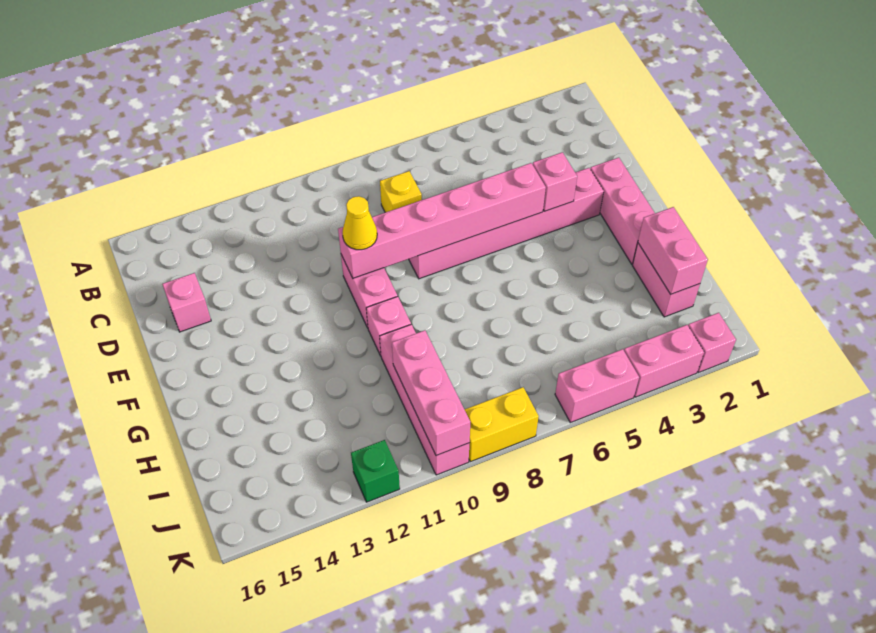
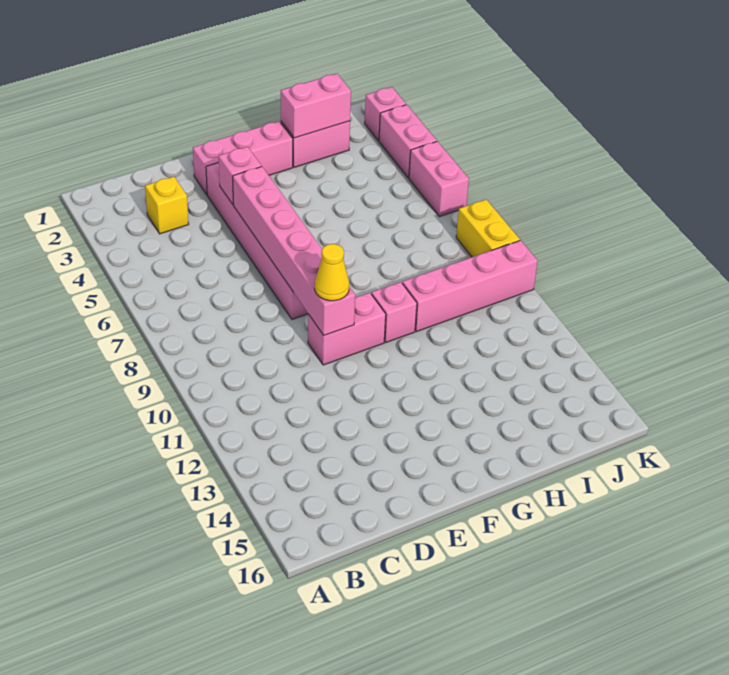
yellow brick C8 level 1 -> yellow brick C3 level 1
pink brick D15 level 1 -> none
pink brick I10:K10 level 2 -> none
green brick K12 level 1 -> none

